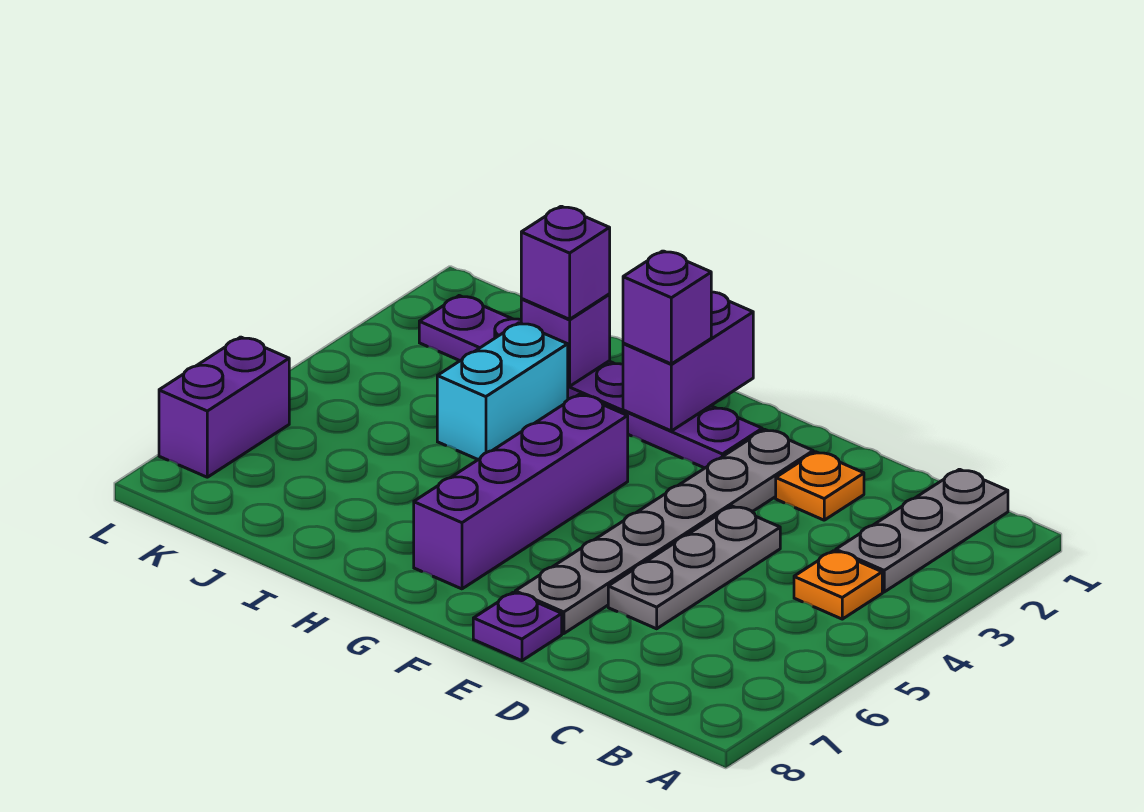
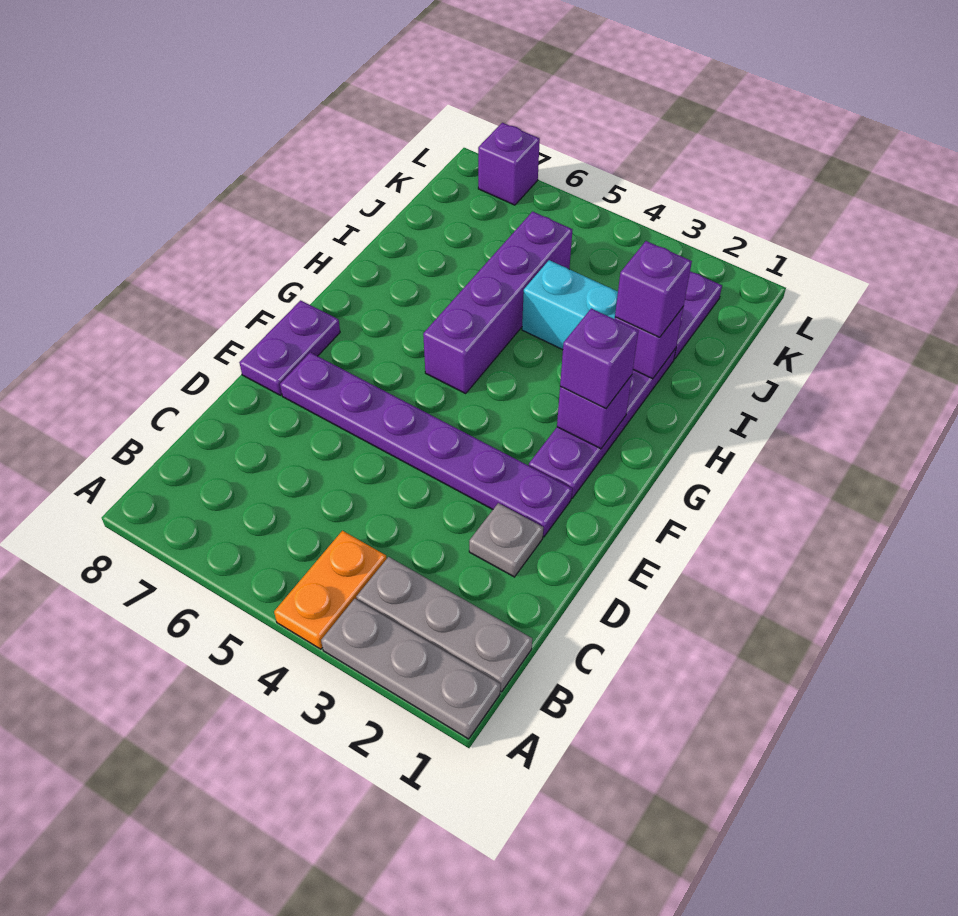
orange plate B4 level 1 -> orange plate A4:B4 level 1
orange plate D2 level 1 -> grey plate D2 level 1
grey plate D4:D6 level 1 -> grey plate A1:A3 level 1
grey plate E2:E7 level 1 -> purple plate E2:E7 level 1
purple plate E8 level 1 -> purple plate E8:F8 level 1
purple brick G1:G2 level 2 -> purple brick G2 level 2
purple brick G4:G7 level 1 -> purple brick G5:J5 level 1
purple brick L6:L7 level 1 -> purple brick L7 level 1

